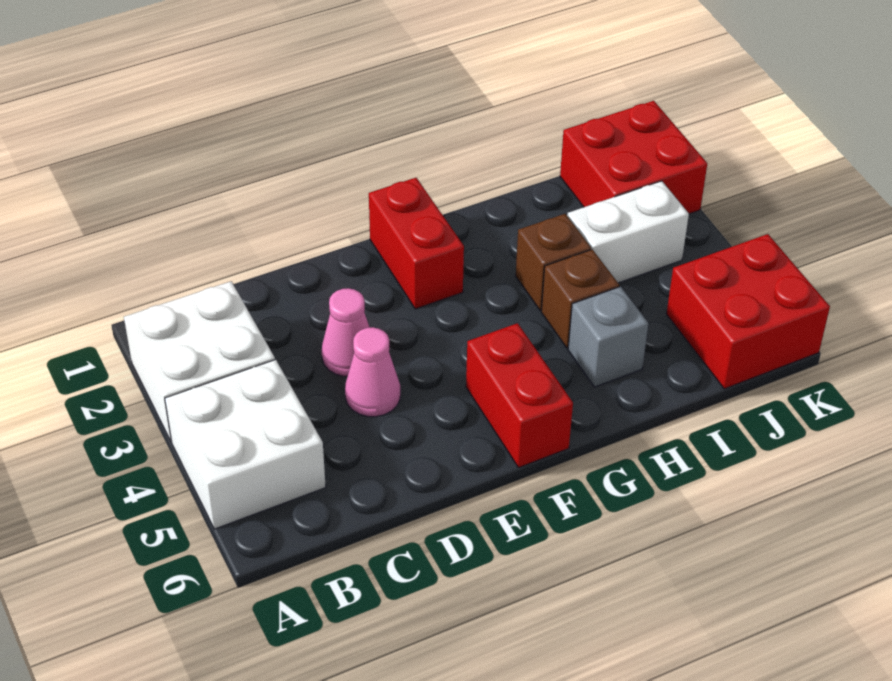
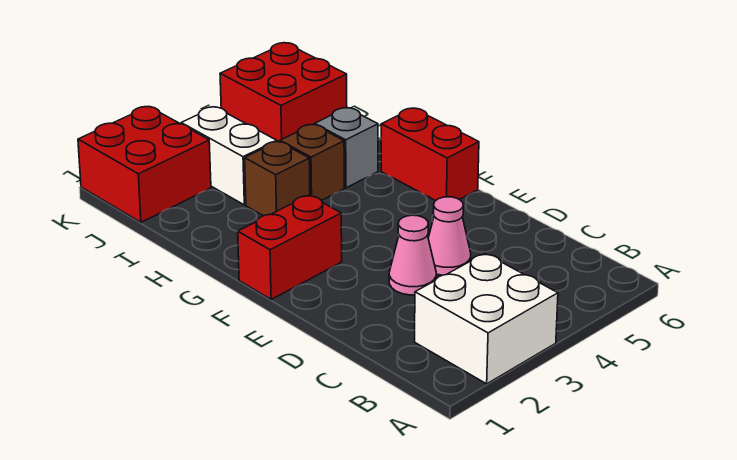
white brick A4:B5 level 1 -> none
red brick F5:F6 level 1 -> red brick F6:G6 level 1

